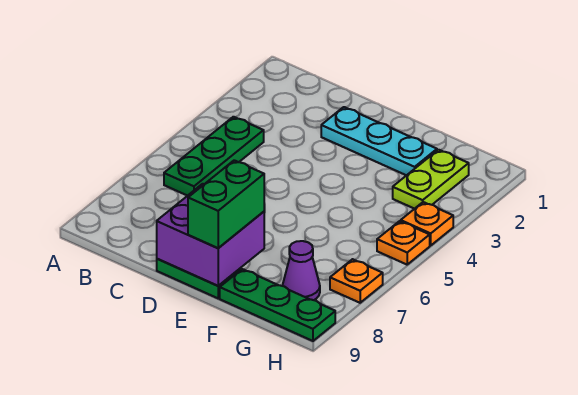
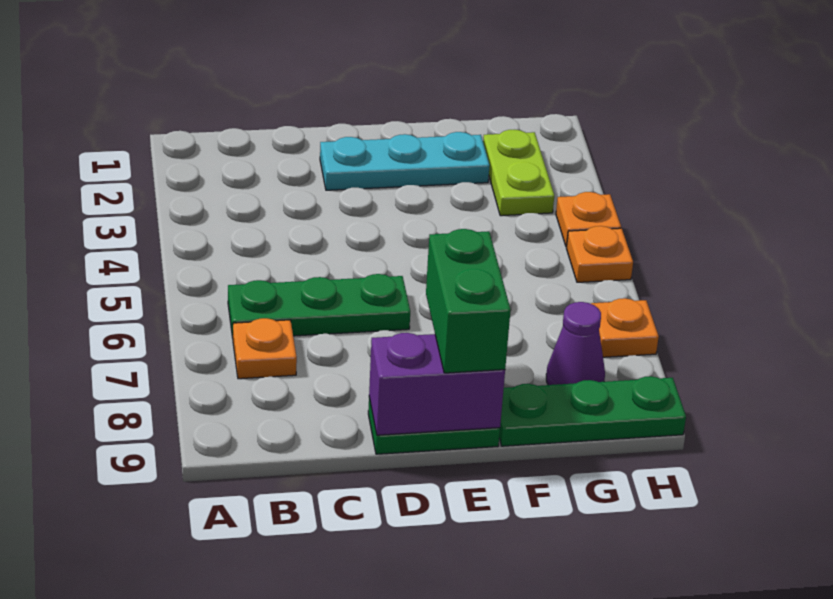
green plate B4:B6 level 1 -> green plate B6:D6 level 1
none -> orange plate B7 level 1
purple brick D8:E9 level 2 -> purple brick D9:E9 level 2

